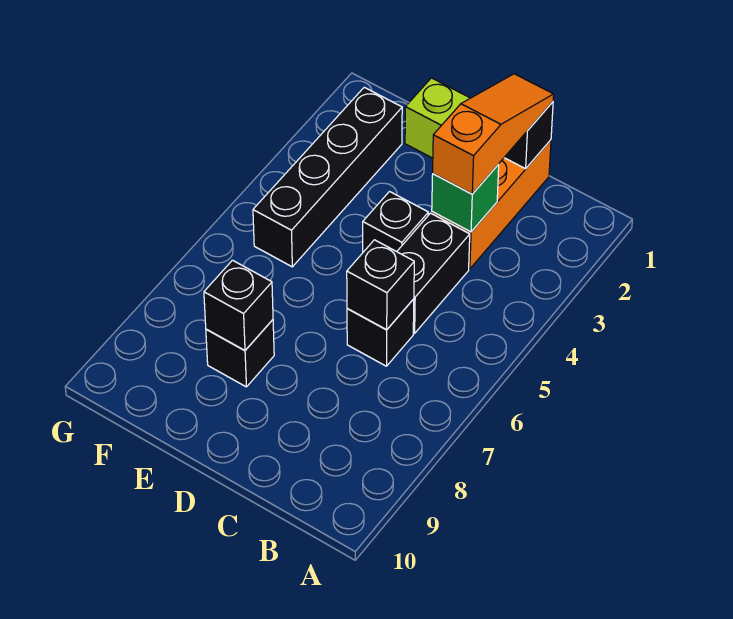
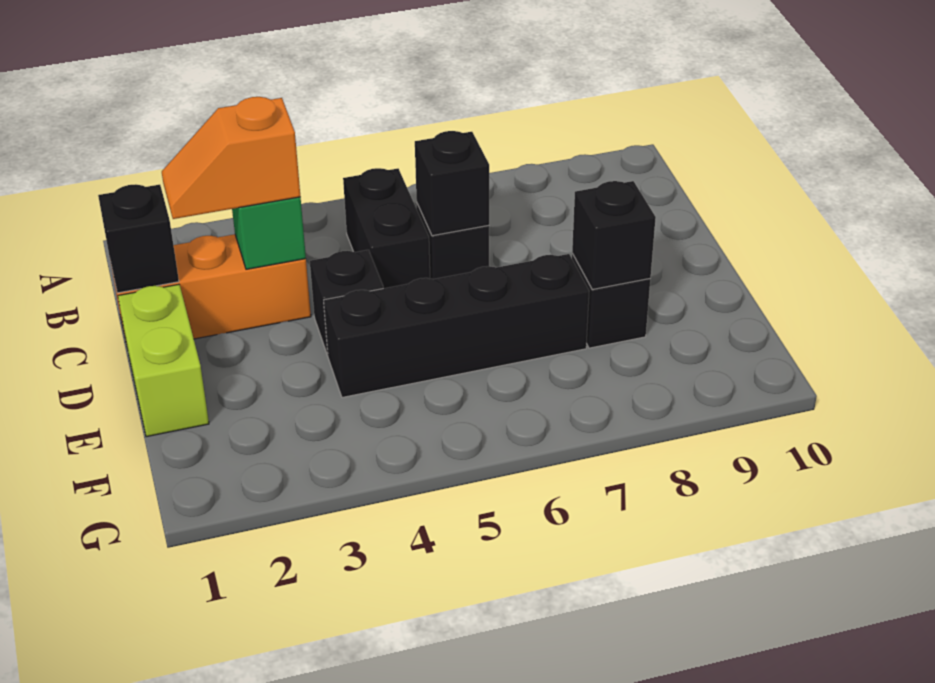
orange slope C1:C3 level 3 top 3 -> orange slope C2:C3 level 3 top 3
black brick C4:C5 level 1 -> black brick B5:C5 level 1
black brick F2:F5 level 1 -> black brick E4:E7 level 1

